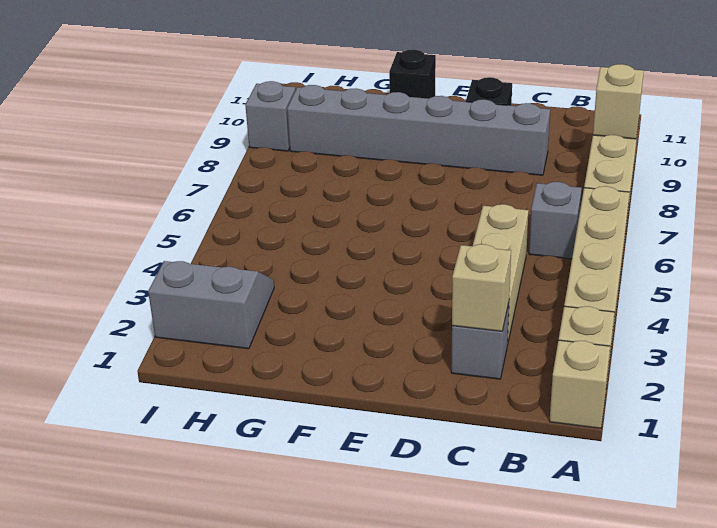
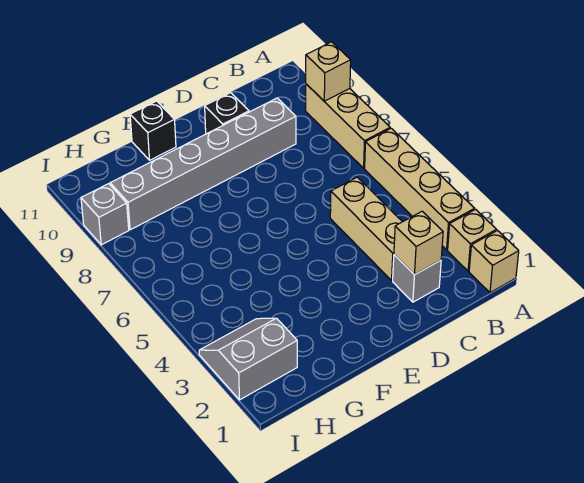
grey brick B6 level 1 -> none

